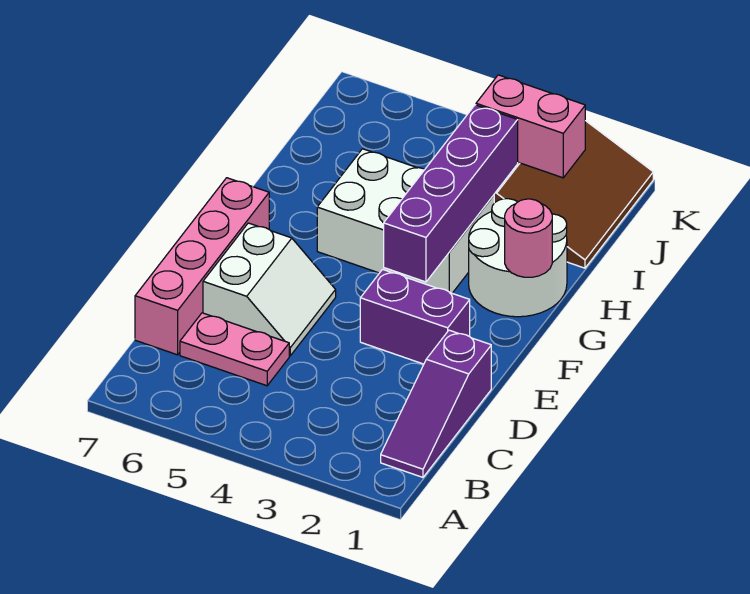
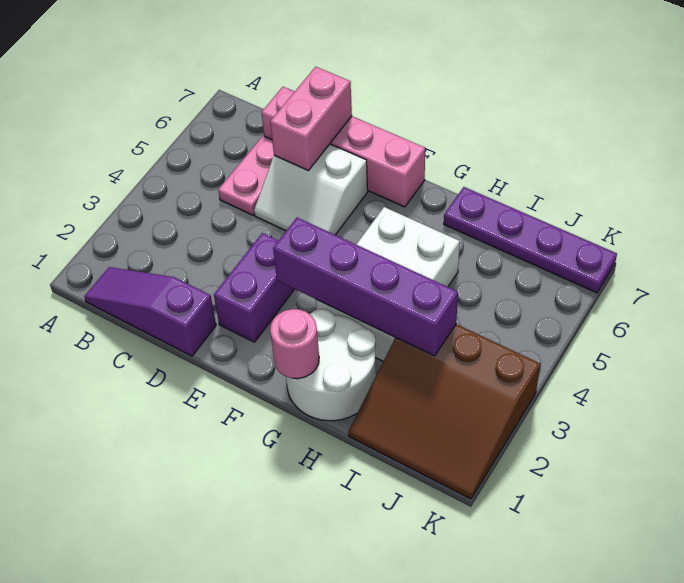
none -> purple plate H7:K7 level 1
pink brick J2:J3 level 2 -> pink brick D6:D7 level 2

